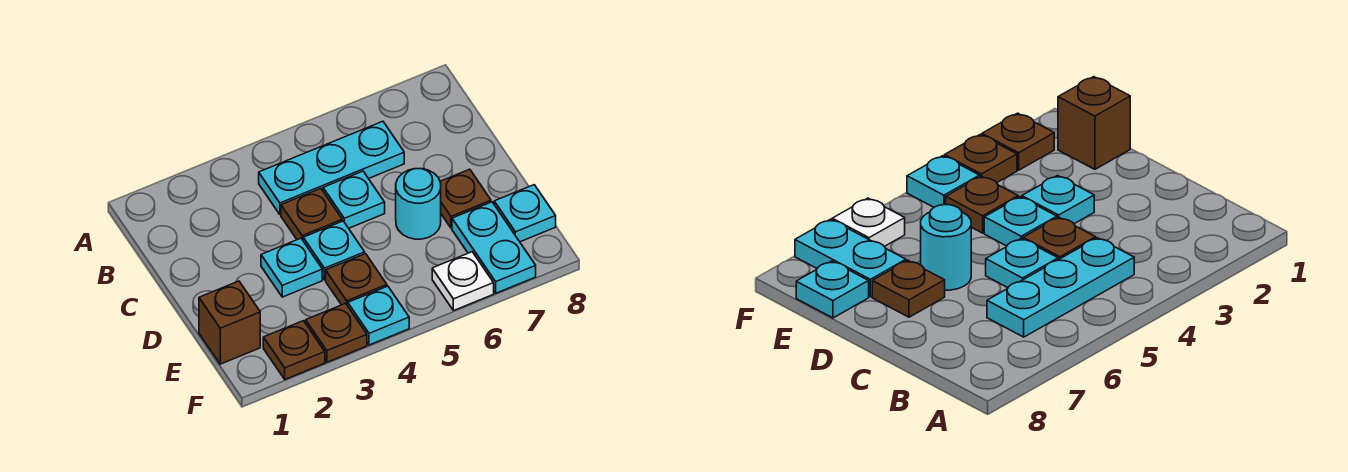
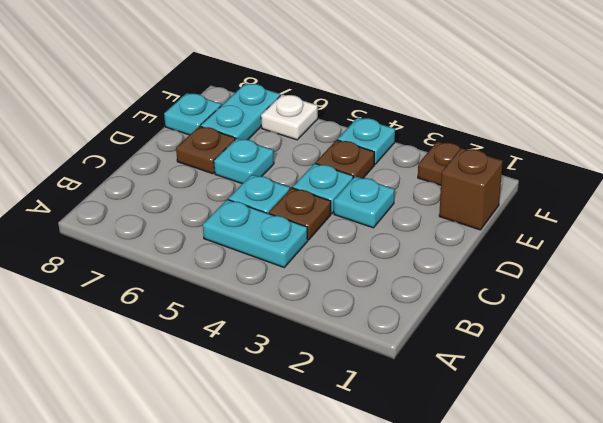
cyan plate B4:B6 level 1 -> cyan plate B4:B5 level 1
cyan round brick D6 level 1 -> cyan plate D6 level 1
brown plate F3 level 1 -> none

